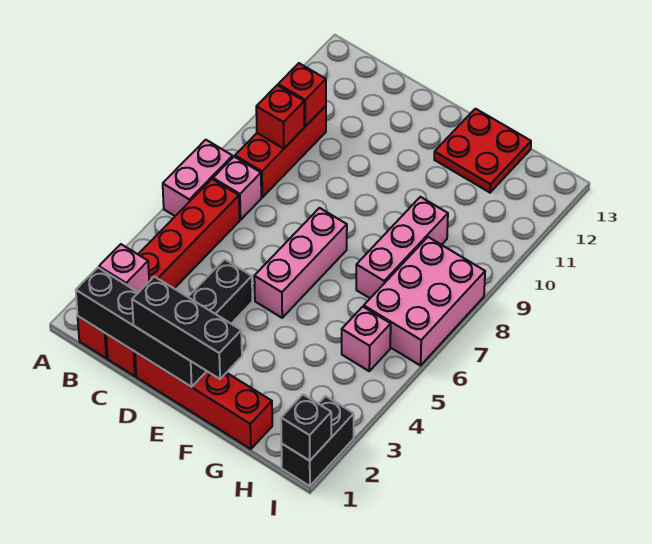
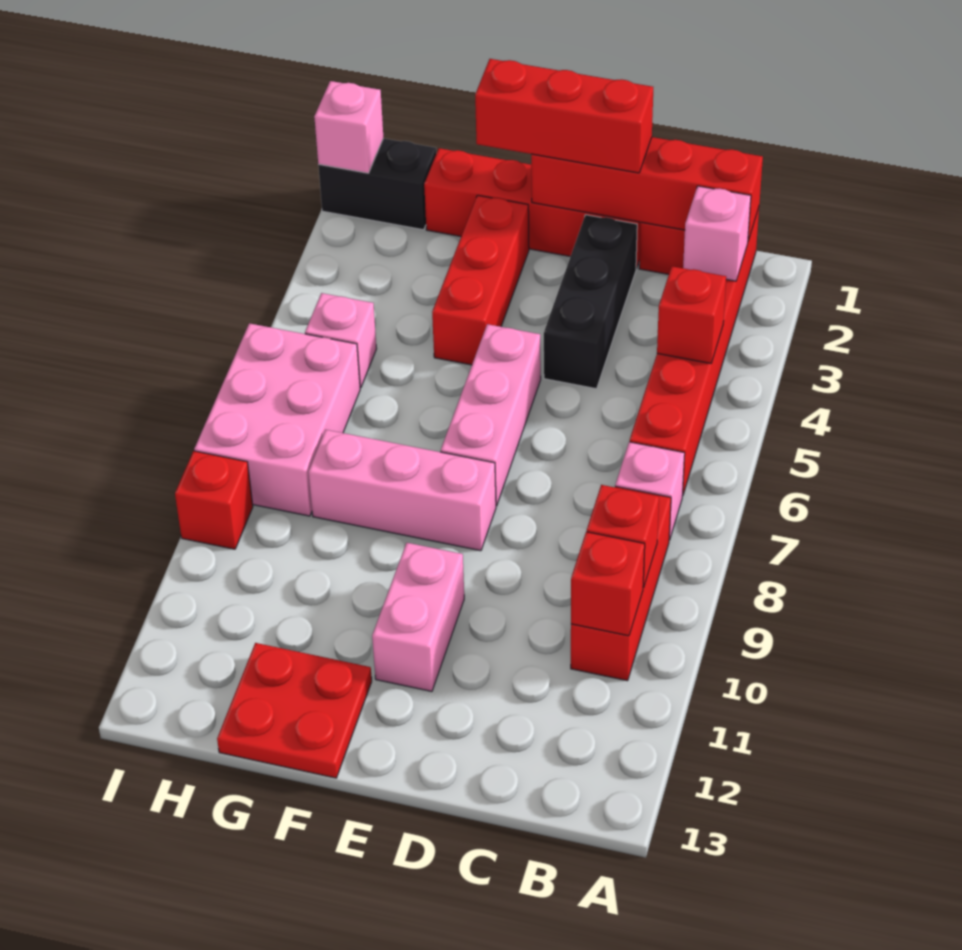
pink brick A6:A7 level 1 -> pink brick E10:E11 level 1
black brick B1:E1 level 2 -> red brick B1:E1 level 2
none -> red brick B4 level 2
black brick D1:F1 level 3 -> red brick D1:F1 level 3
none -> red brick F2:F4 level 1
pink brick G7:G9 level 1 -> pink brick E8:G8 level 1
black brick I1:I2 level 1 -> black brick H1:I1 level 1
black brick I1 level 2 -> pink brick I1 level 2
none -> red brick I9 level 1

